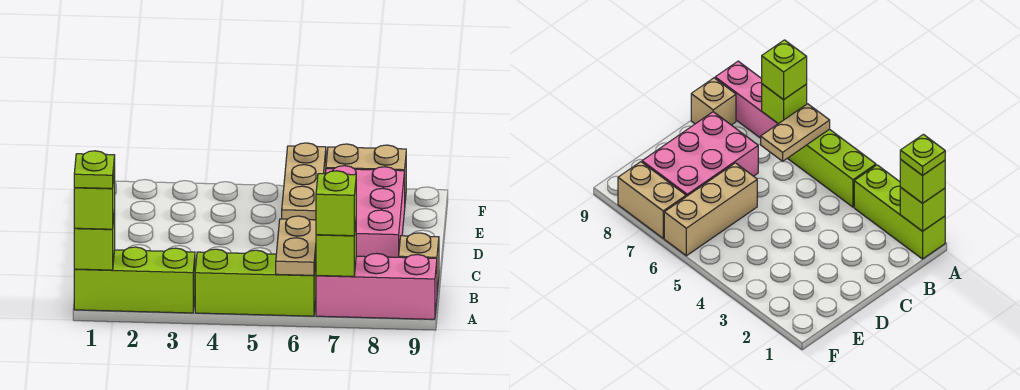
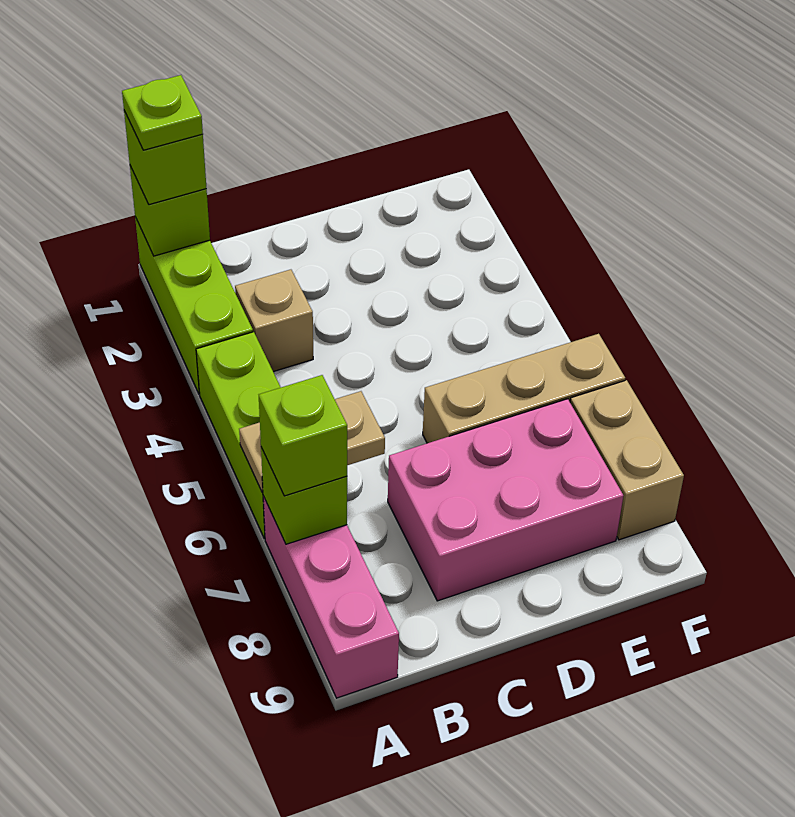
tan brick B9 level 1 -> tan brick B3 level 1

